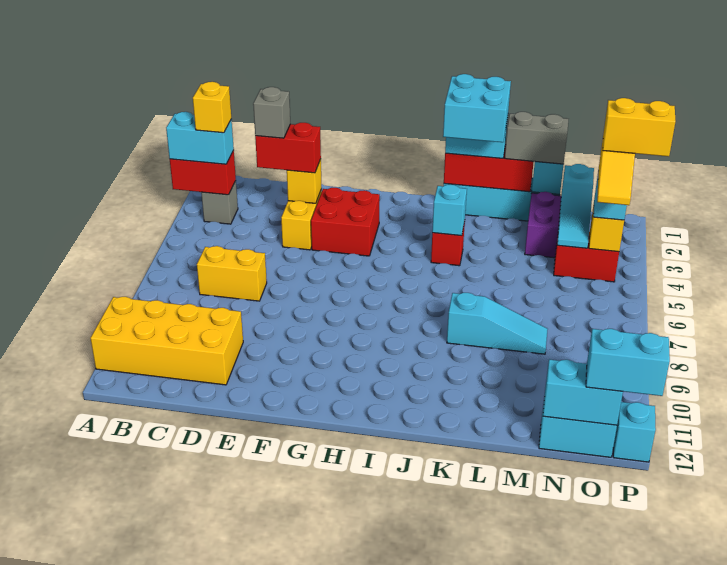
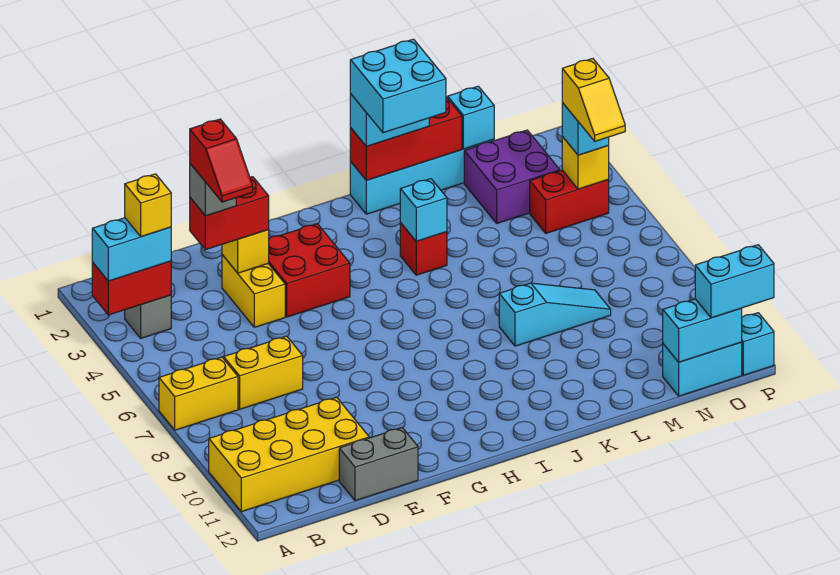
none -> red slope D3:D4 level 5 top 3
grey brick L1:M1 level 3 -> grey brick D12:E12 level 1
cyan slope N2:N4 level 2 top 2 -> none
yellow brick O4:P4 level 5 -> yellow brick A7:B7 level 1

